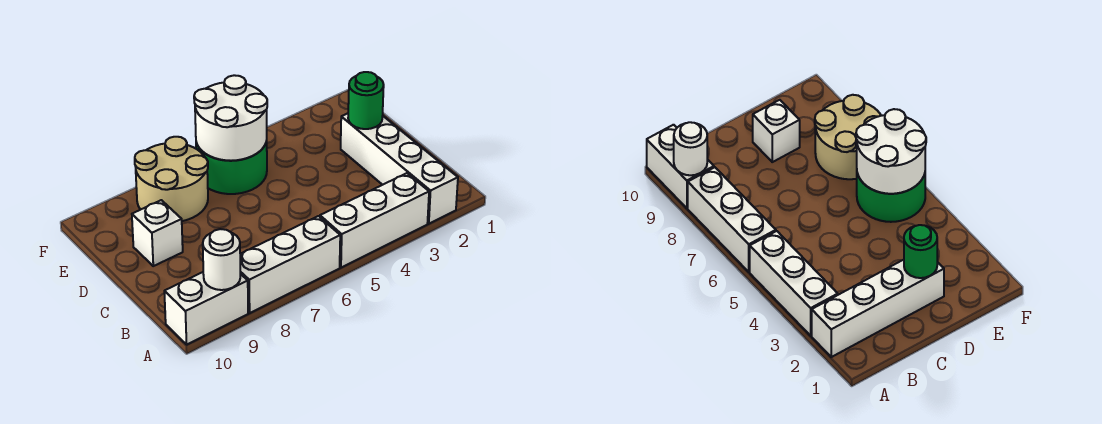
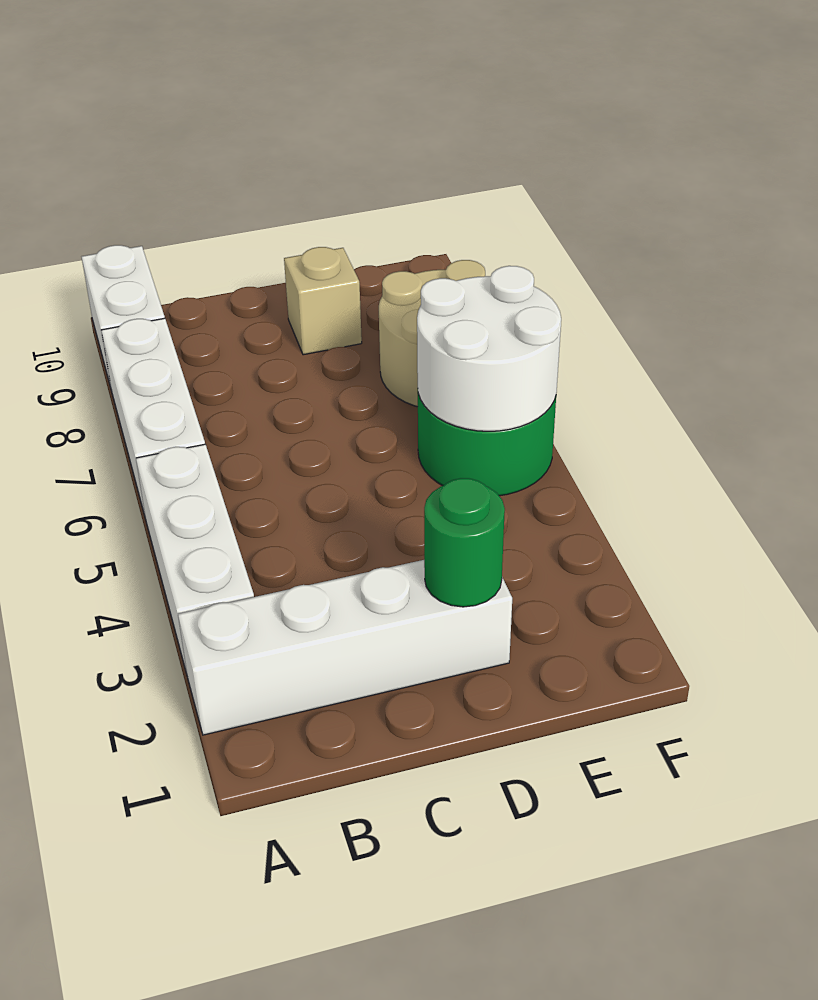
white round brick A9 level 2 -> none
white brick D9 level 1 -> tan brick D9 level 1

